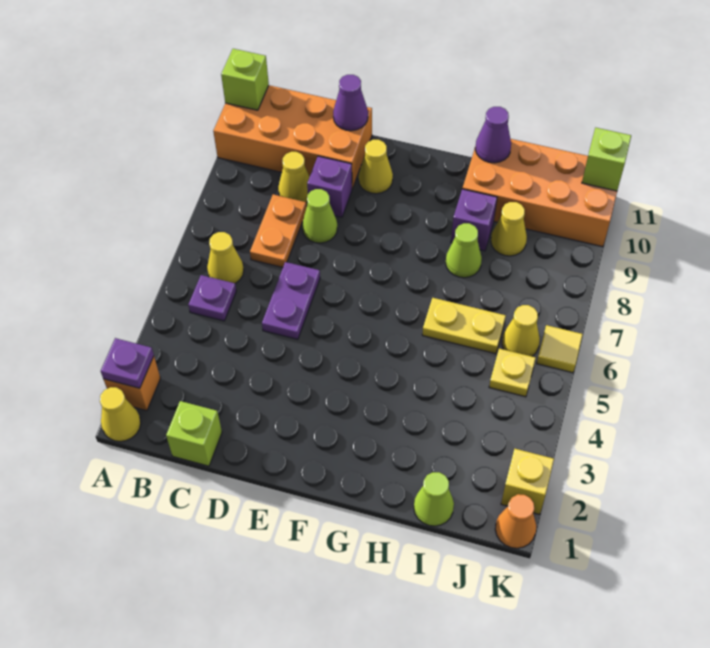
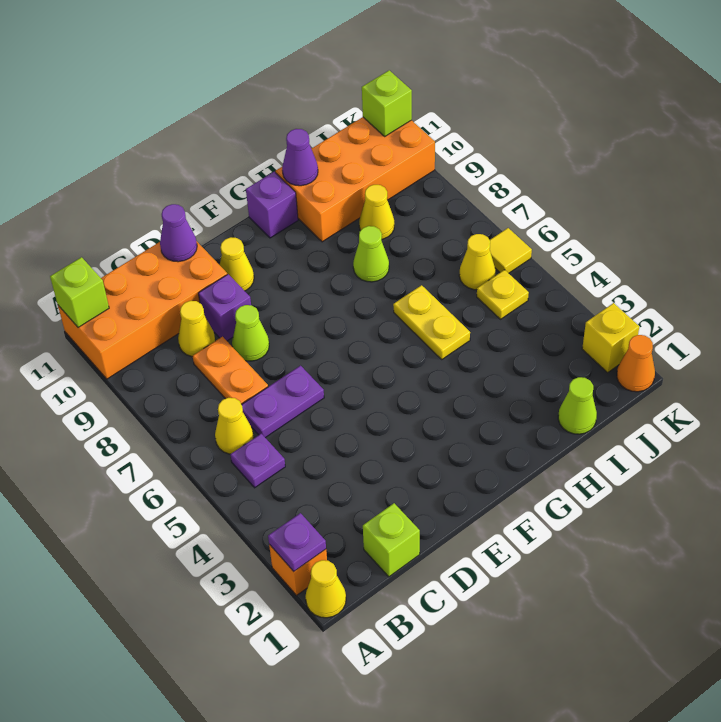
purple plate D5:D6 level 1 -> purple plate C6:D6 level 1
yellow plate H6:I6 level 1 -> yellow plate H5:H6 level 1
purple brick H9 level 1 -> purple brick G11 level 1

